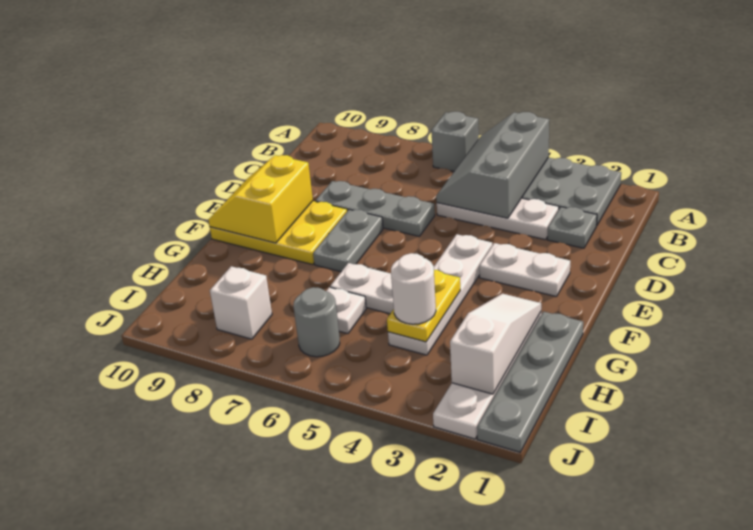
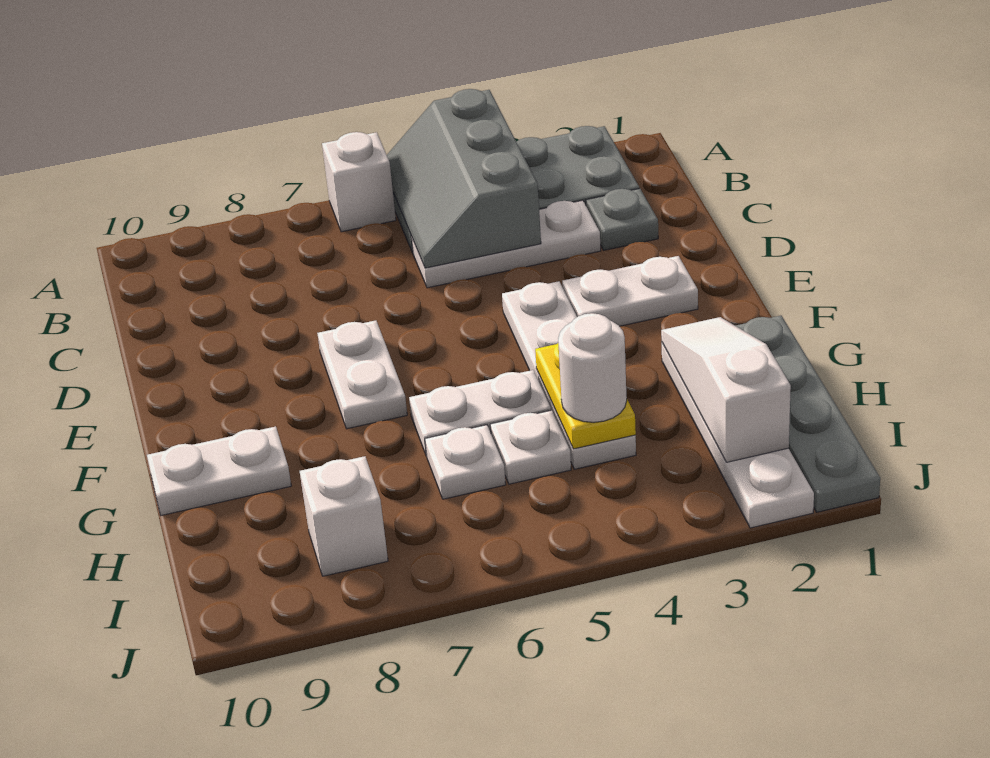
grey brick A6 level 1 -> white brick A6 level 1
grey plate D6:D8 level 1 -> none
grey plate E7:F7 level 1 -> white plate E7:F7 level 1
yellow plate E8:F10 level 1 -> none
yellow slope E9:F10 level 2 top 9 -> none
none -> white plate G9:G10 level 1
none -> white plate H5 level 1
grey round brick I6 level 1 -> none

